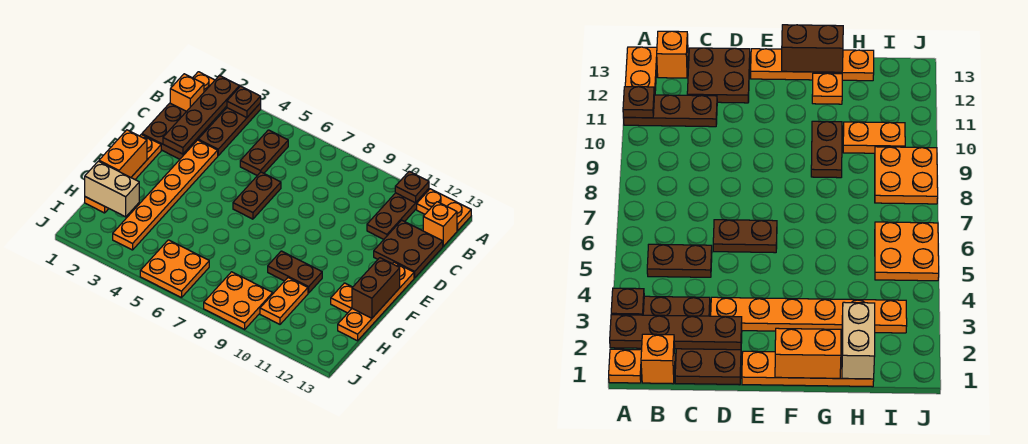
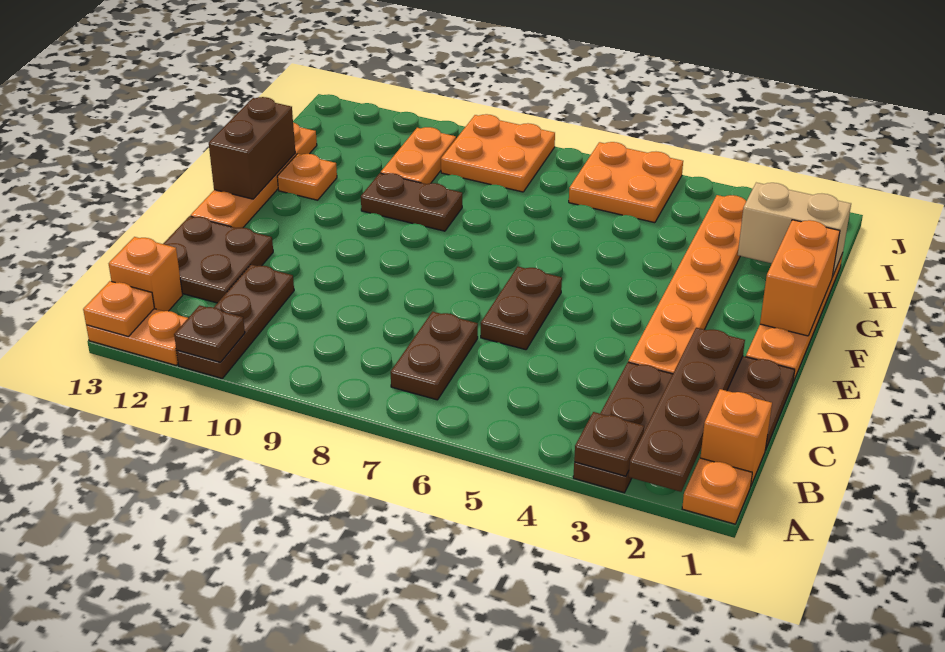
none -> orange plate A13 level 2
brown plate B5:C5 level 1 -> brown plate B7:C7 level 1

